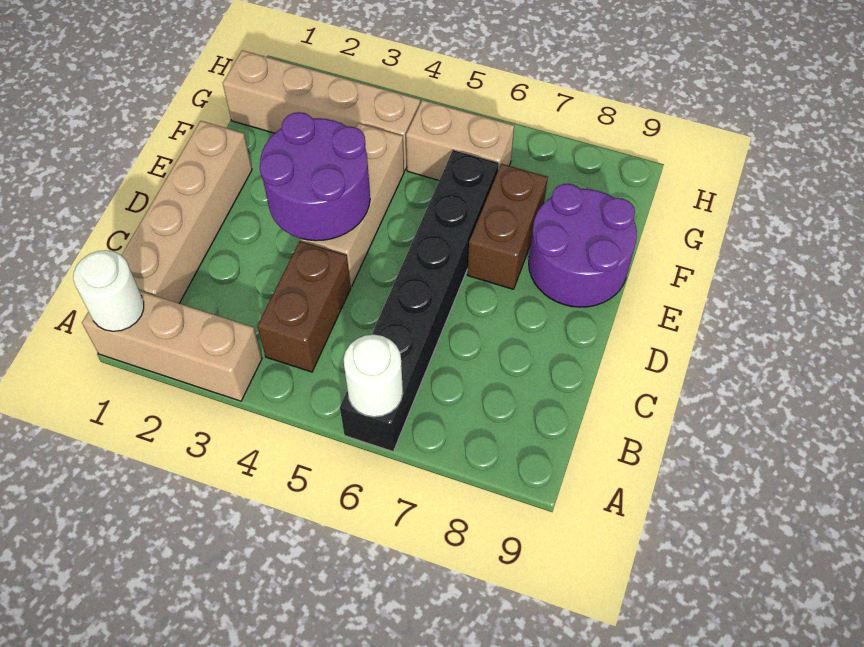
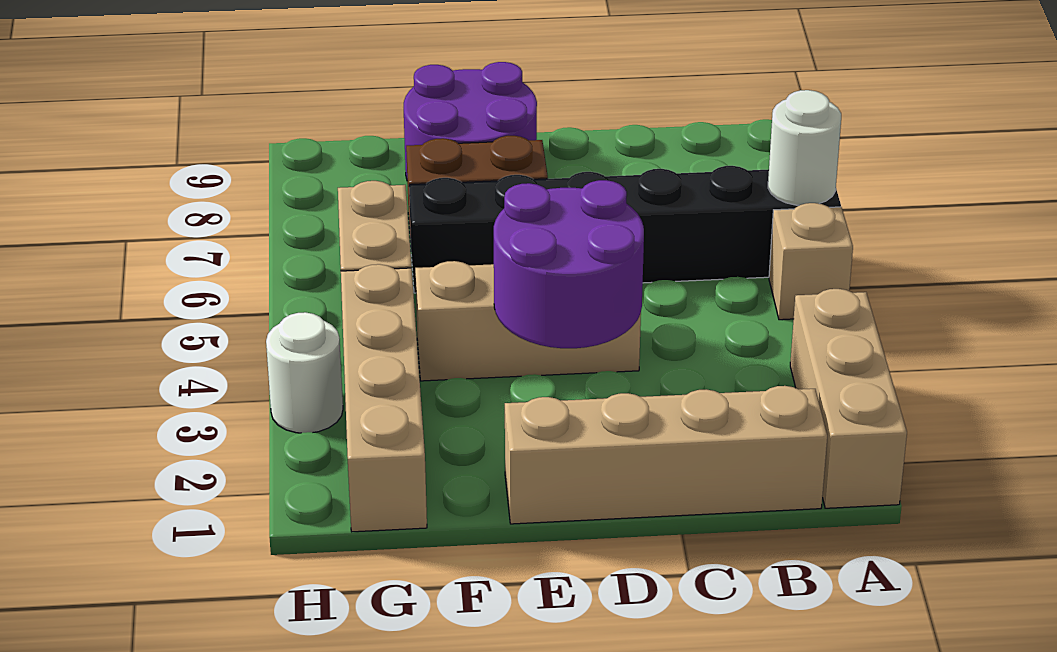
white round brick A1 level 2 -> white round brick H3 level 1
none -> tan brick A5 level 1
brown brick B4:C4 level 1 -> none

